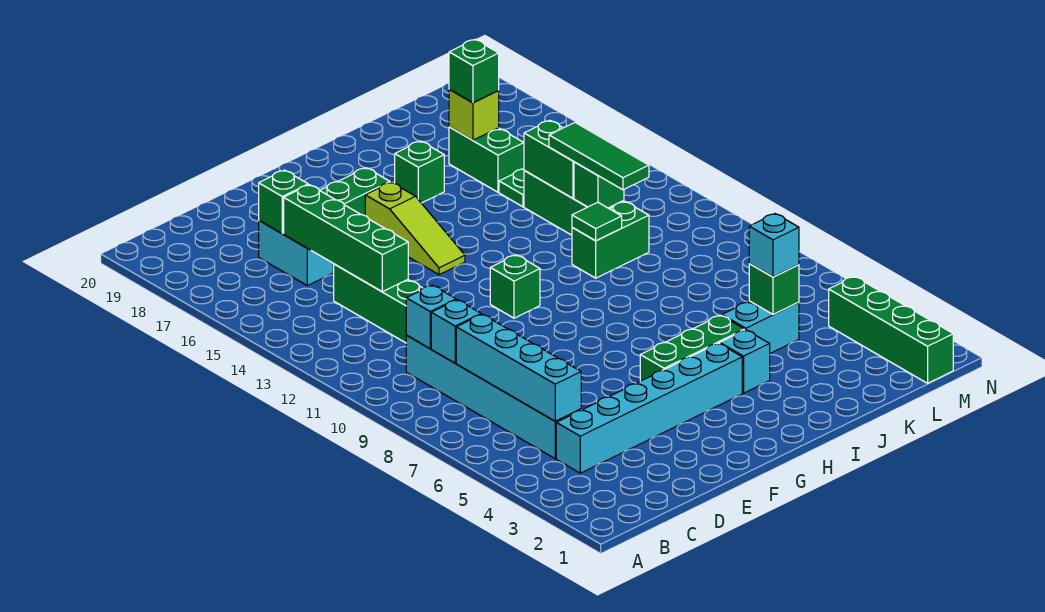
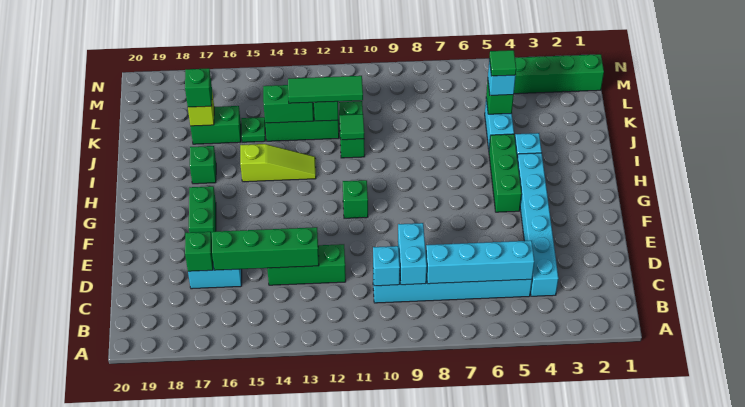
cyan brick C9 level 2 -> cyan brick C9:D9 level 2
lime slope G14:G16 level 1 top 16 -> lime slope I13:I15 level 1 top 15
none -> green tile K5 level 4

